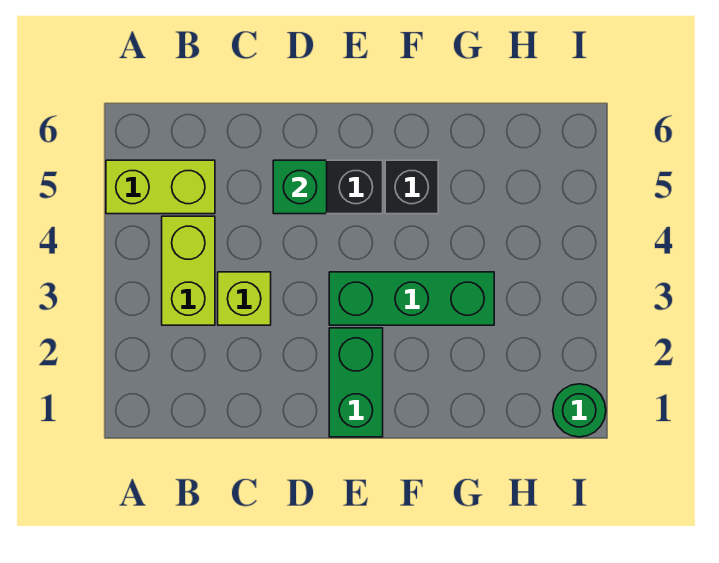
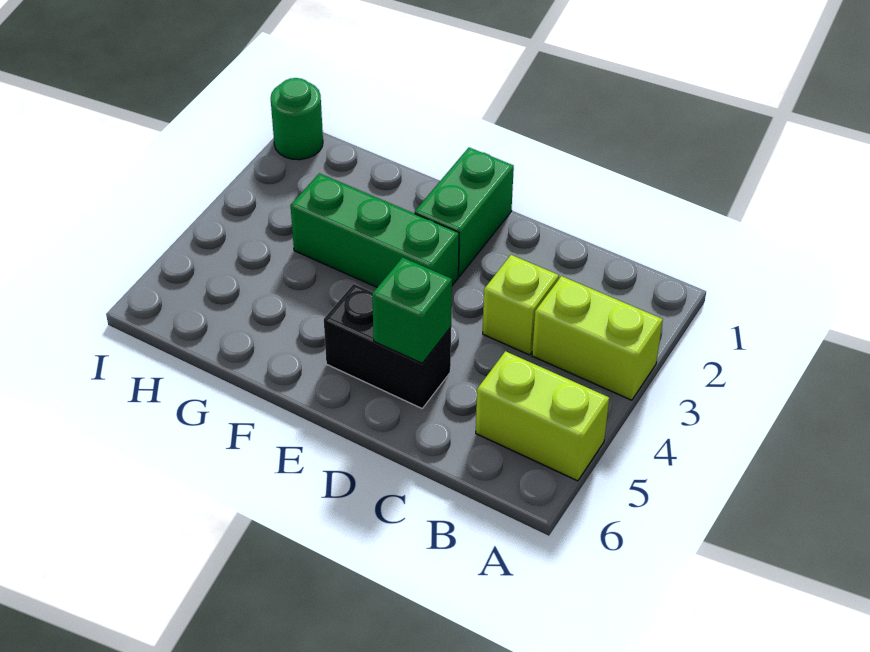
lime brick B3:B4 level 1 -> lime brick A3:B3 level 1
black brick F5 level 1 -> none

